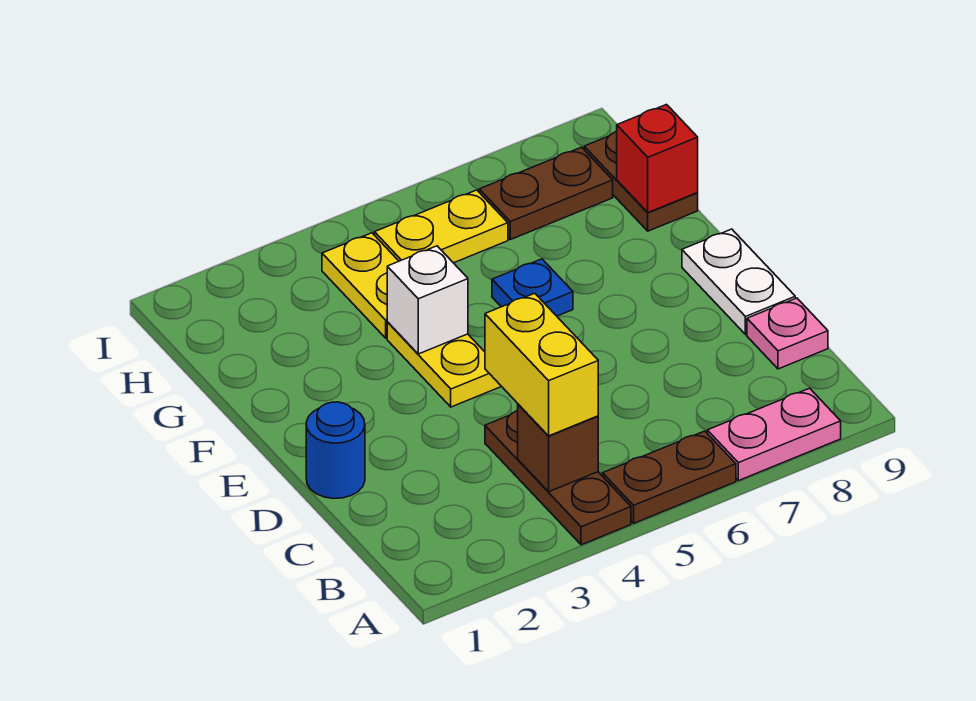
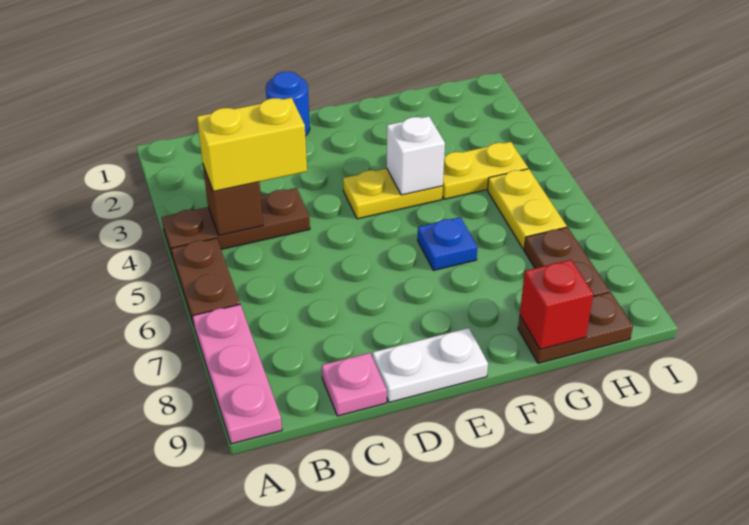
pink plate A7:A8 level 1 -> pink plate A7:A9 level 1

